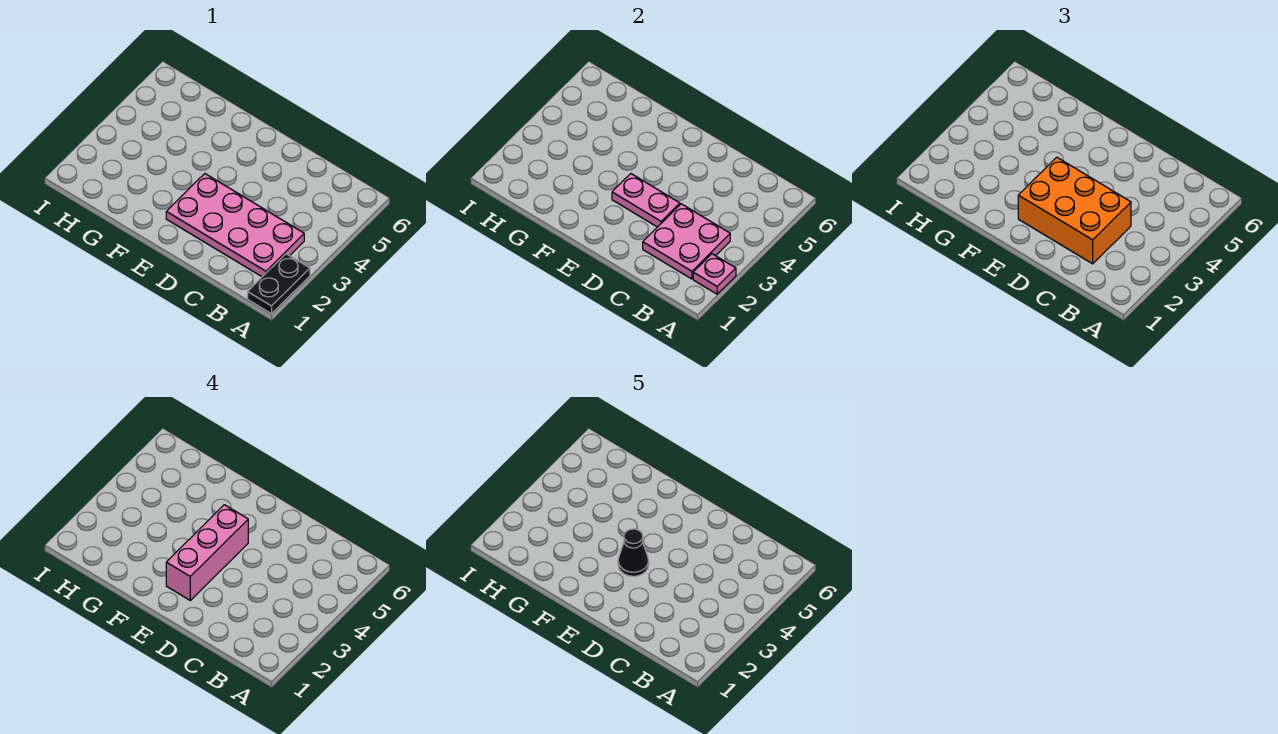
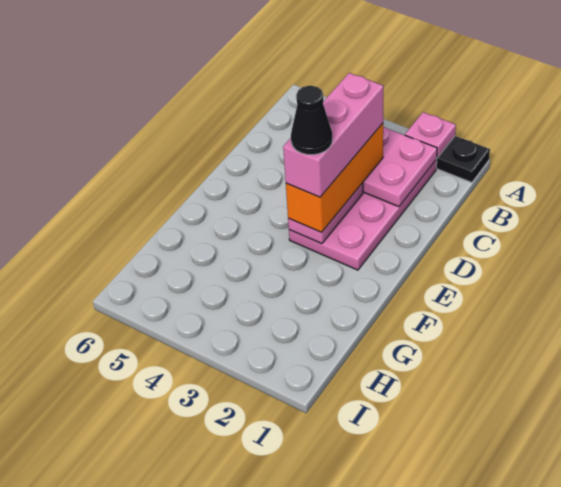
orange brick C2:E3 level 3 -> orange brick C3:E3 level 3
pink brick E2:E4 level 4 -> pink brick C3:E3 level 4

